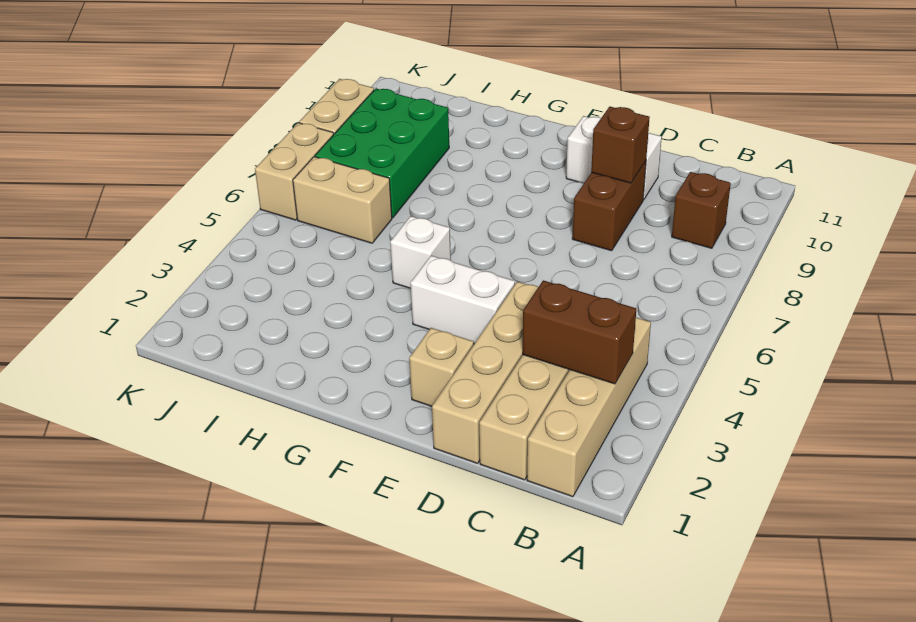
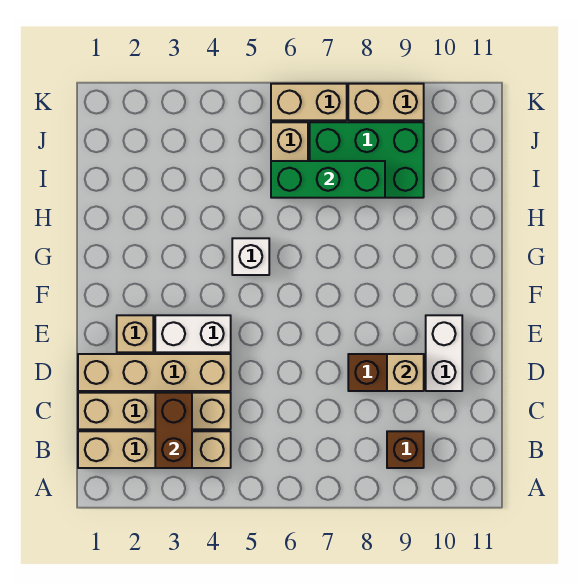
brown brick D9 level 2 -> tan brick D9 level 2
white brick E4:F4 level 1 -> white brick E3:E4 level 1
none -> green brick I6:I8 level 2

